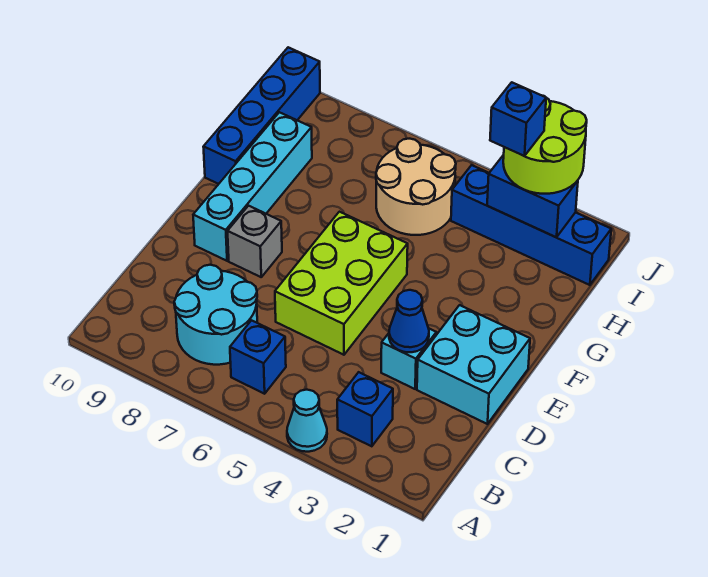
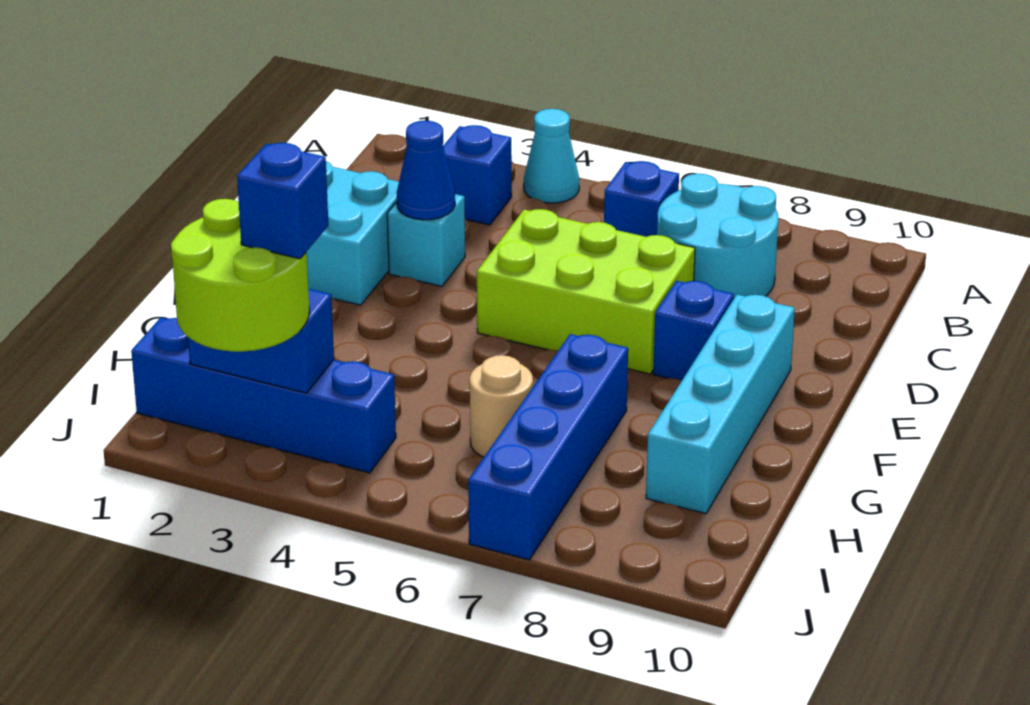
lime brick D5:F6 level 1 -> lime brick D5:E7 level 1
grey brick E8 level 1 -> blue brick E8 level 1
blue brick G10:J10 level 1 -> blue brick G7:J7 level 1
tan round brick H5:I6 level 1 -> tan round brick H6 level 1

